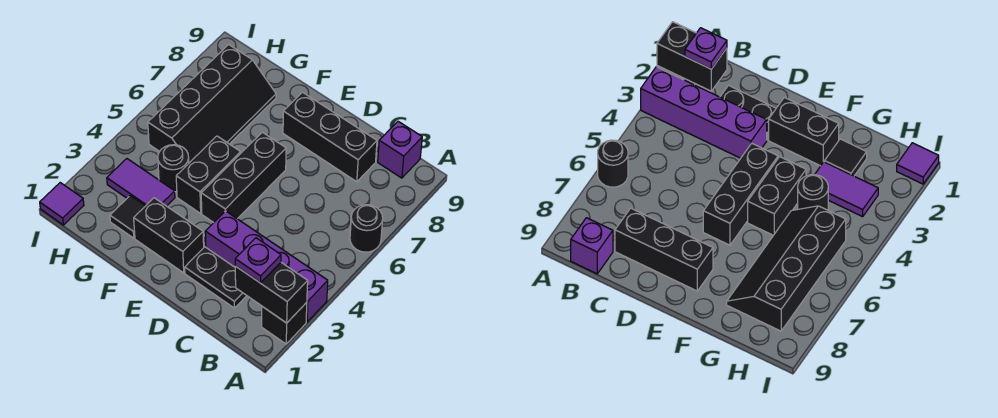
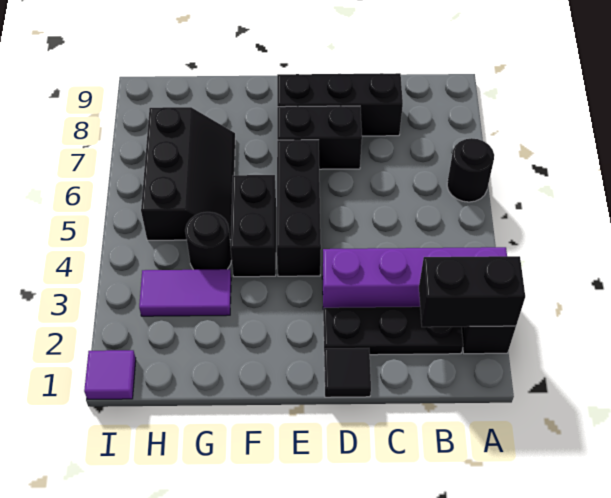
purple plate B2 level 3 -> none
purple brick B9 level 1 -> none
black plate C2:D2 level 1 -> black plate B2:D2 level 1
black brick E2:F2 level 1 -> black brick D7:E7 level 1
black tile G2 level 1 -> black tile D1 level 1
black slope G5:H8 level 1 top H -> black slope G5:H7 level 1 top H

